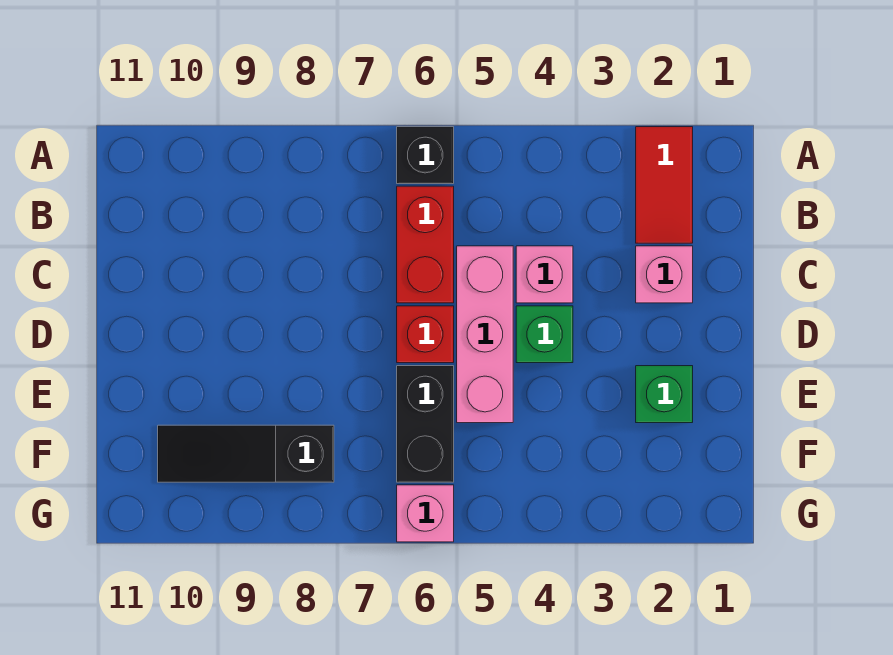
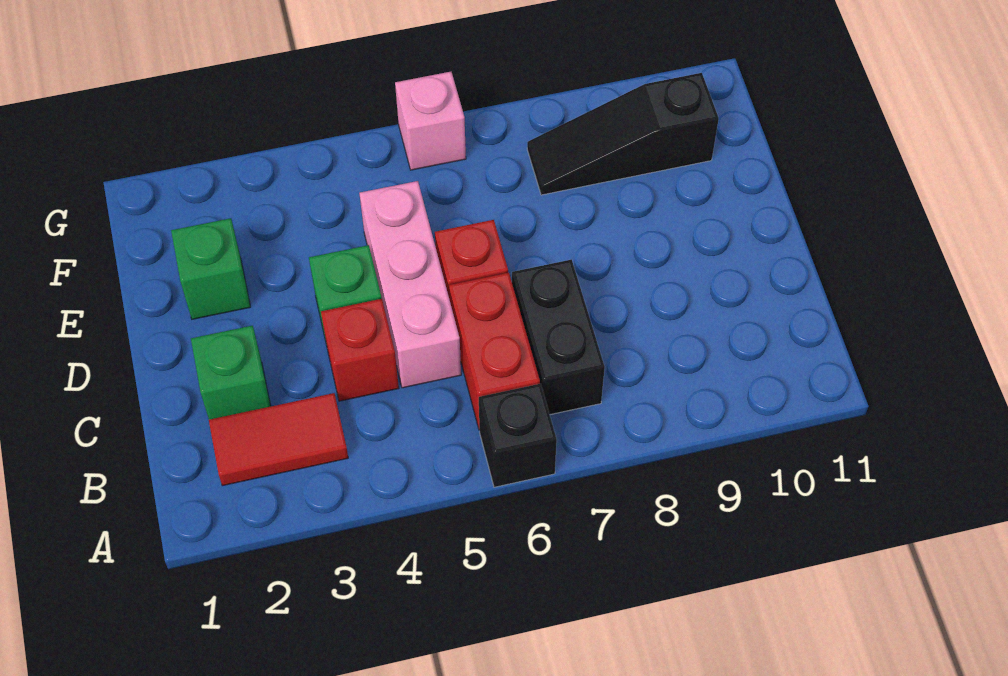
red tile A2:B2 level 1 -> red tile B2:B3 level 1
pink brick C2 level 1 -> green brick C2 level 1
pink brick C4 level 1 -> red brick C4 level 1
black brick E6:F6 level 1 -> black brick B7:C7 level 1
black slope F8:F10 level 1 top 8 -> black slope F8:F10 level 1 top 10

